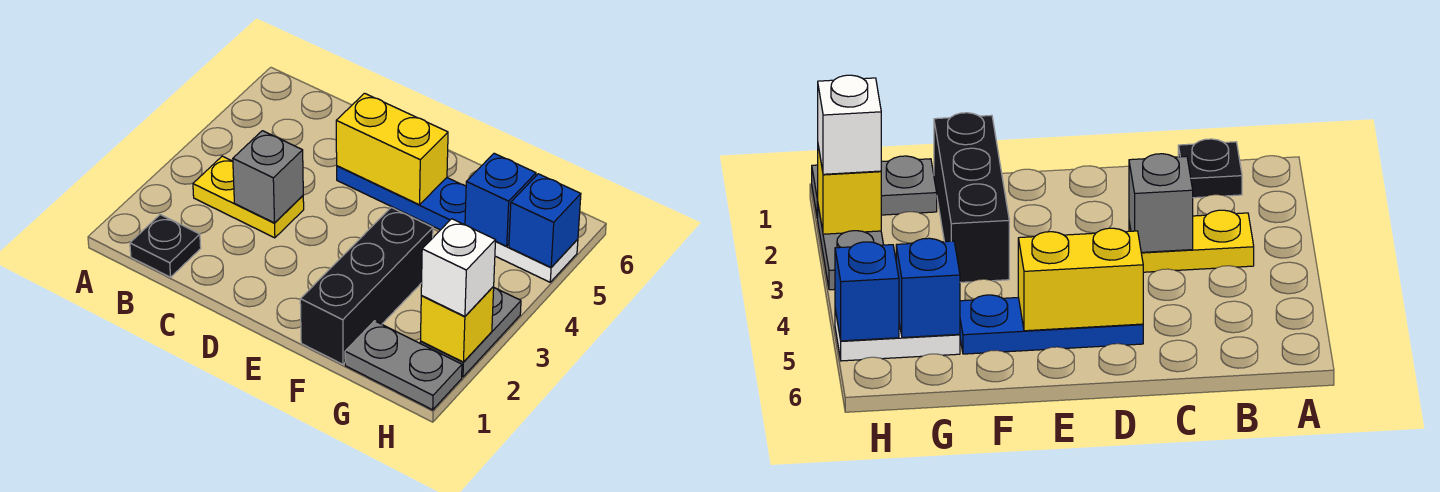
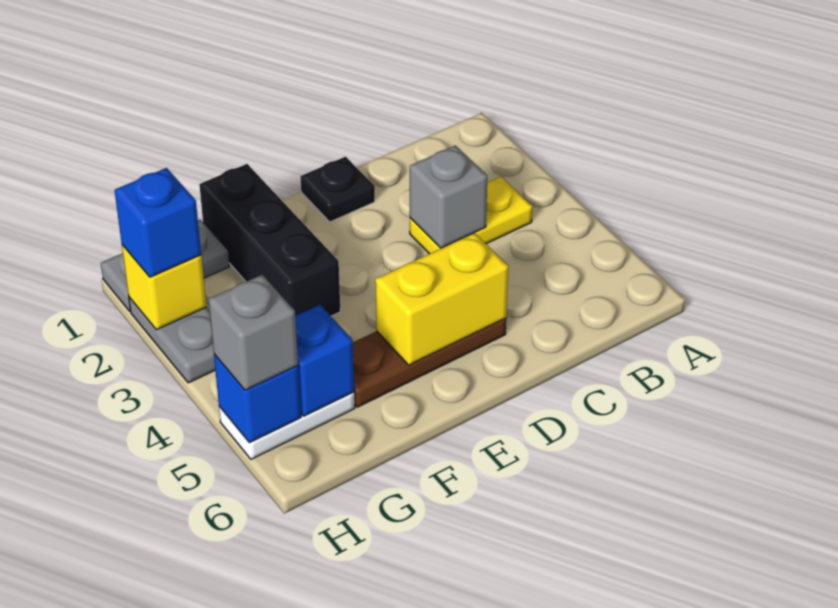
black plate B1 level 1 -> black plate D1 level 1
blue plate D5:F5 level 1 -> brown plate D5:F5 level 1
white brick H2 level 3 -> blue brick H2 level 3
none -> grey brick H5 level 3

